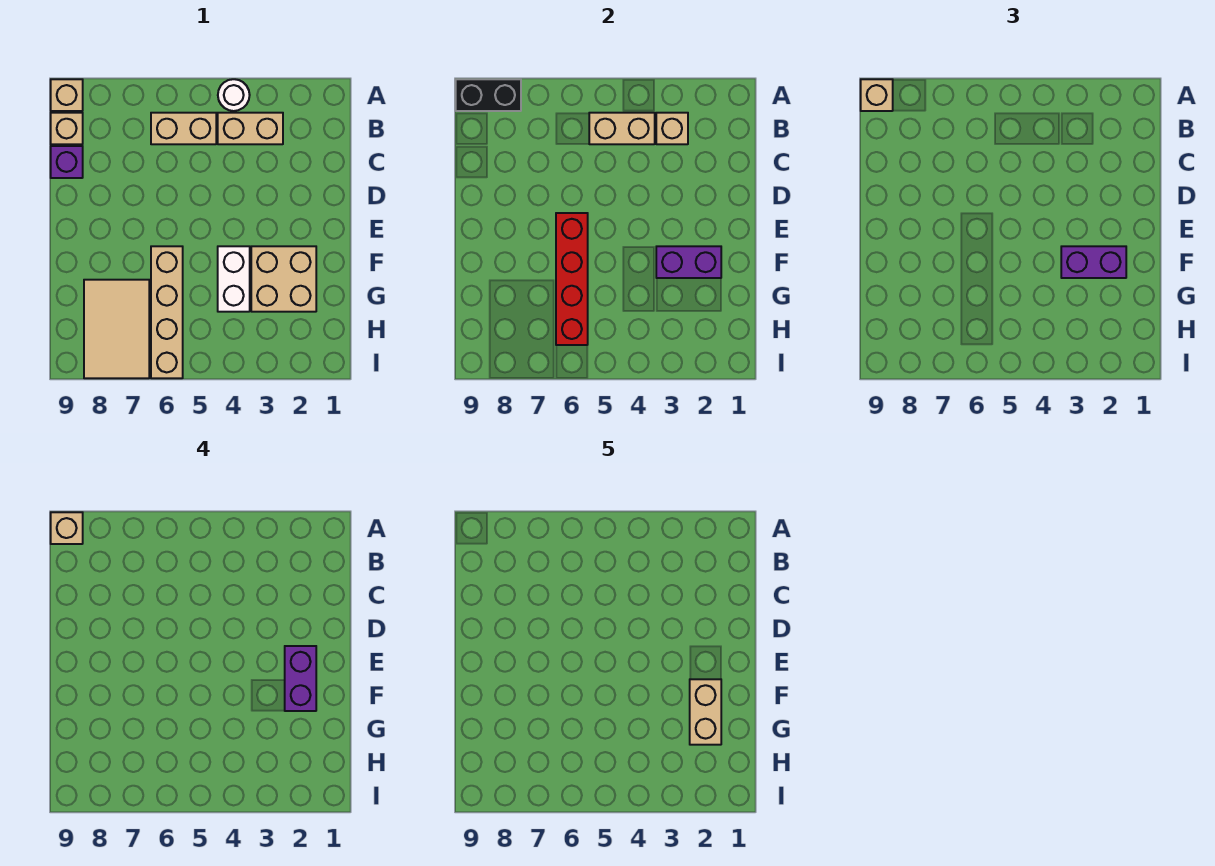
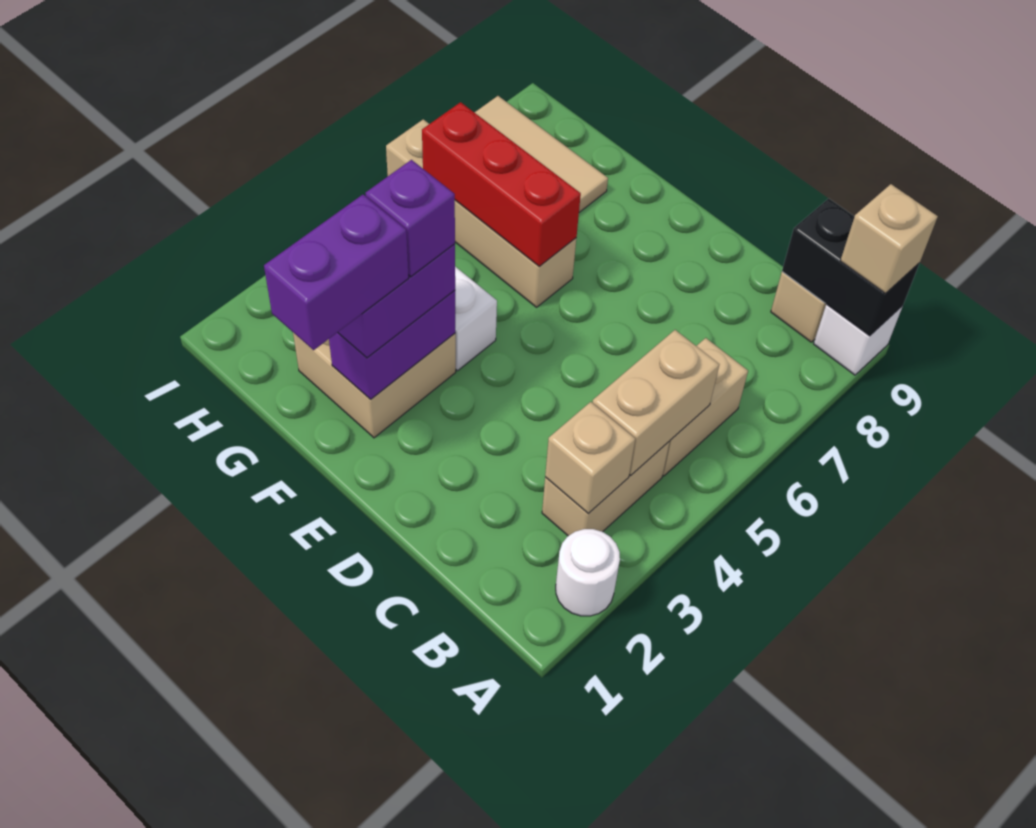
white round brick A4 level 1 -> white round brick A2 level 1
black brick A8:A9 level 2 -> black brick A9:B9 level 2
tan brick A9 level 1 -> white brick A9 level 1
tan brick A9 level 4 -> none
purple brick C9 level 1 -> purple brick F3 level 4
purple brick E2:F2 level 4 -> purple brick F1:F2 level 4
red brick E6:H6 level 2 -> red brick F6:H6 level 2
tan brick F2:G2 level 5 -> none

